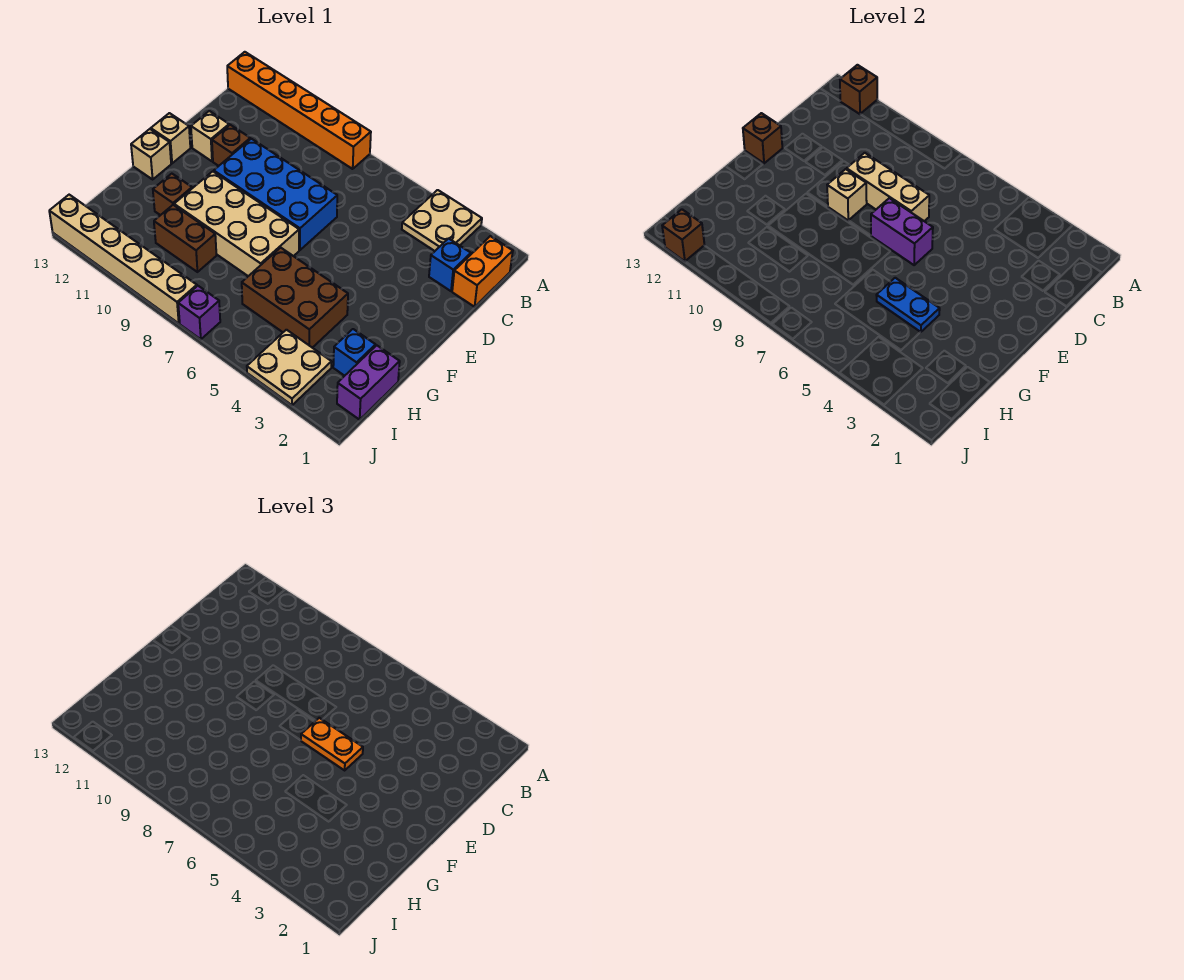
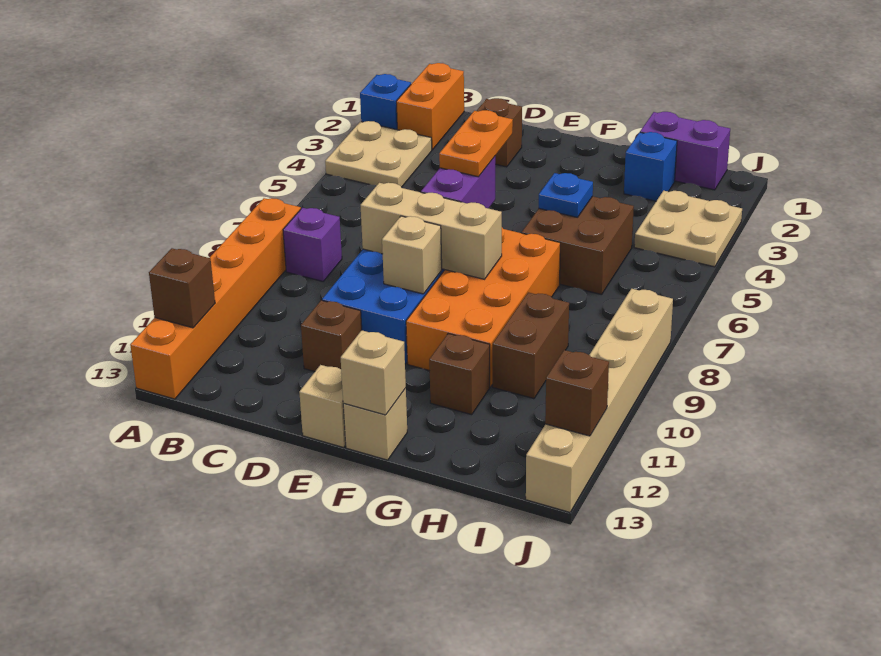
orange brick B1:C1 level 1 -> orange brick B1:B2 level 1
blue brick C2 level 1 -> blue brick A2 level 1
tan brick D7:D9 level 2 -> tan brick D8:F8 level 2
tan brick D12 level 1 -> tan brick F13 level 2
brown brick E13 level 2 -> brown brick D2 level 1
tan brick F7:G10 level 1 -> orange brick F7:G10 level 1
brown brick G4:H6 level 1 -> brown brick G5:H6 level 1
blue plate G4:G5 level 2 -> blue plate G5 level 2
purple brick J7 level 1 -> purple brick B8 level 1

